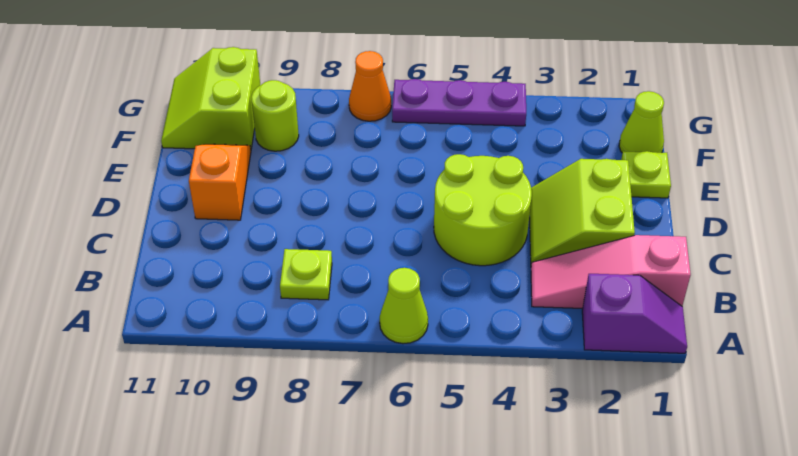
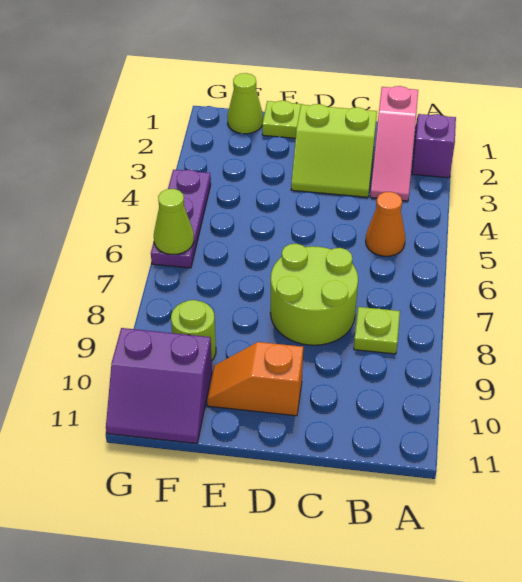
lime cone A6 level 1 -> lime cone G6 level 2
lime round brick C4:D5 level 1 -> lime round brick C7:D8 level 1
lime slope F10:G11 level 1 top 10 -> purple slope F10:G11 level 1 top 10
orange cone G7 level 1 -> orange cone B5 level 1

